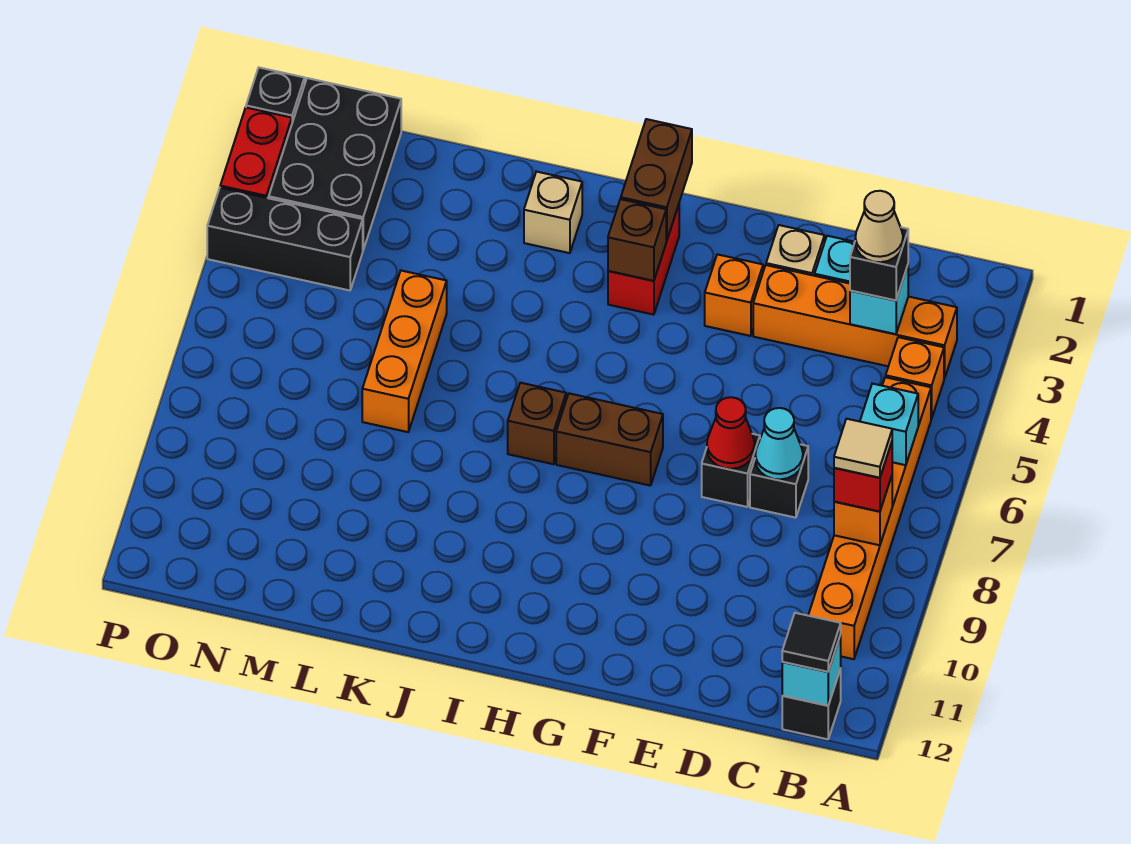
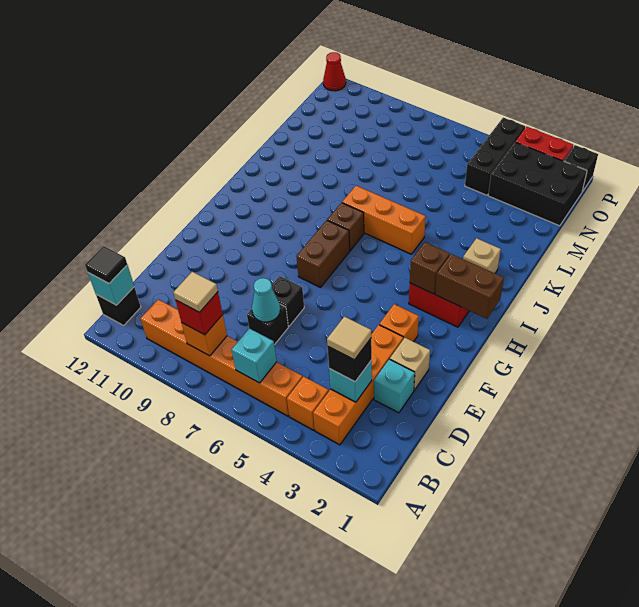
tan cone C3 level 4 -> tan tile C3 level 4
red cone E7 level 2 -> red cone P12 level 1
orange brick L5:L7 level 1 -> orange brick J5:J7 level 1

